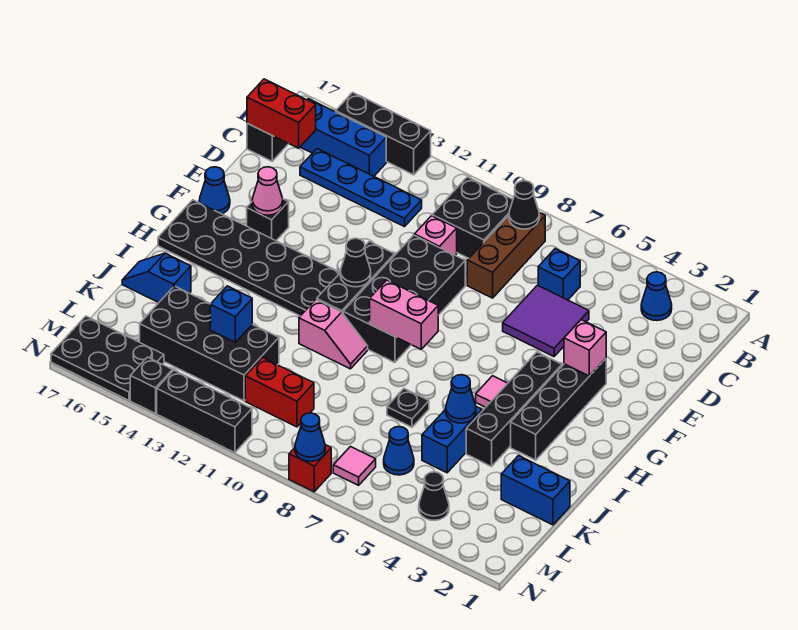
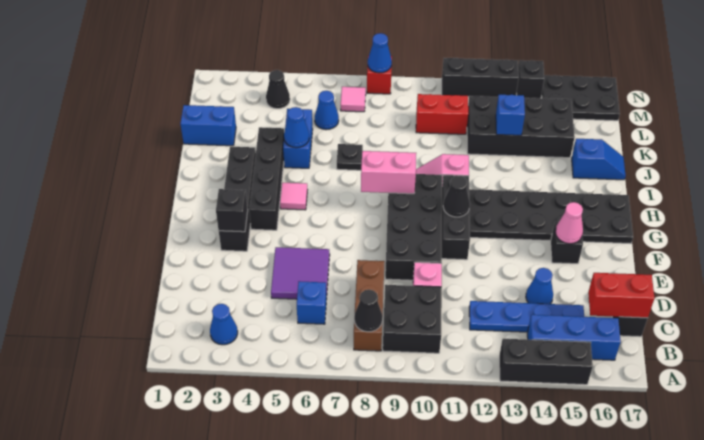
pink brick F3 level 2 -> black brick F3 level 2
blue cone F17 level 1 -> blue cone D14 level 1

